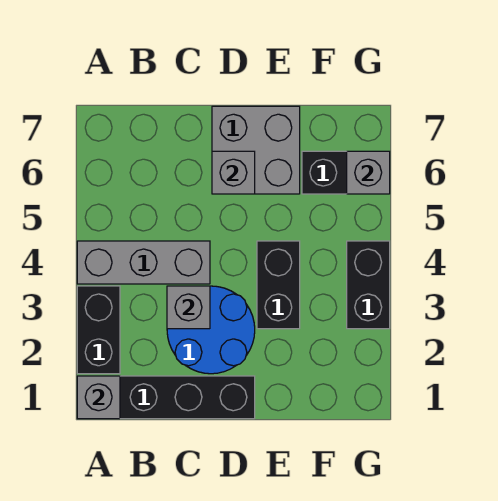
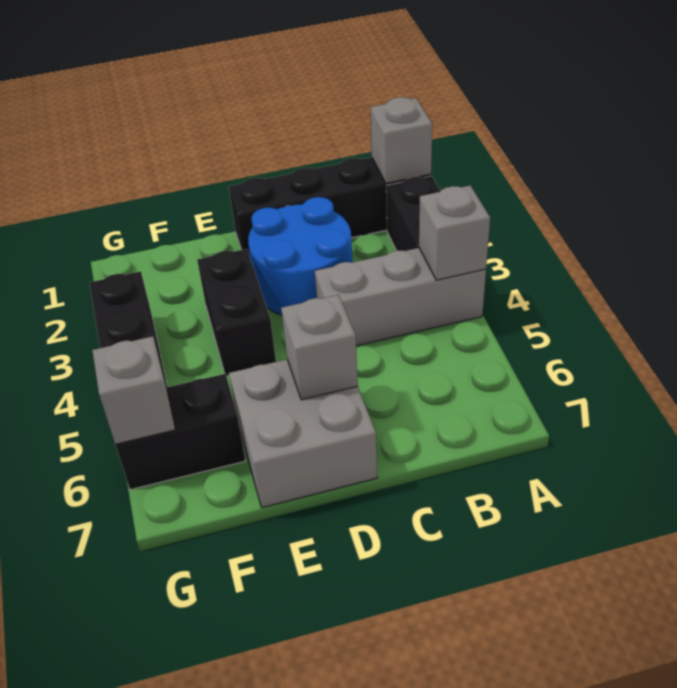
grey brick C3 level 2 -> grey brick A4 level 2

